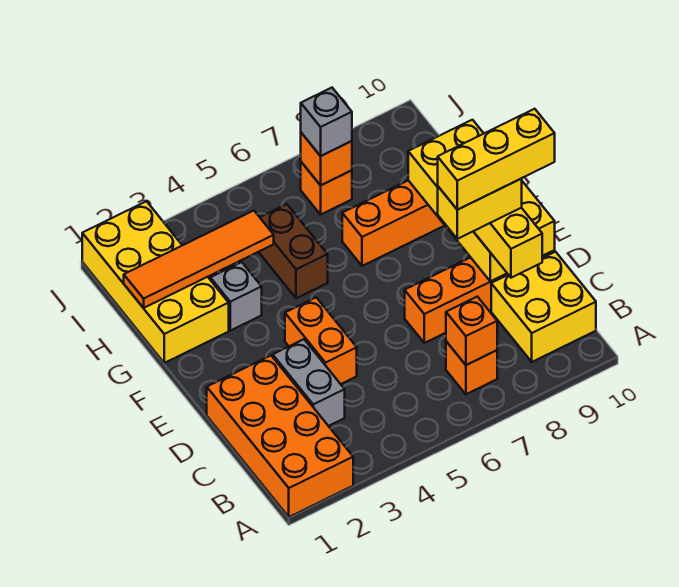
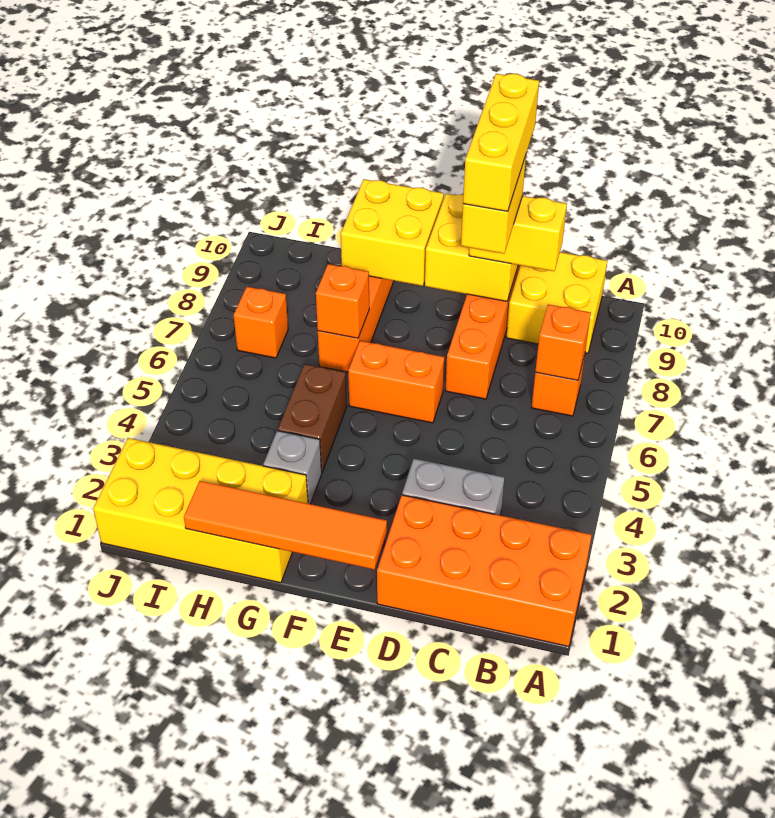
orange brick D4:E4 level 1 -> orange brick E6:F6 level 1
brown brick G5:H5 level 1 -> brown brick G4:G5 level 1
orange tile H1:H4 level 2 -> orange tile E1:H1 level 2
orange brick I7 level 2 -> orange brick G7 level 2
grey brick I7 level 3 -> none

